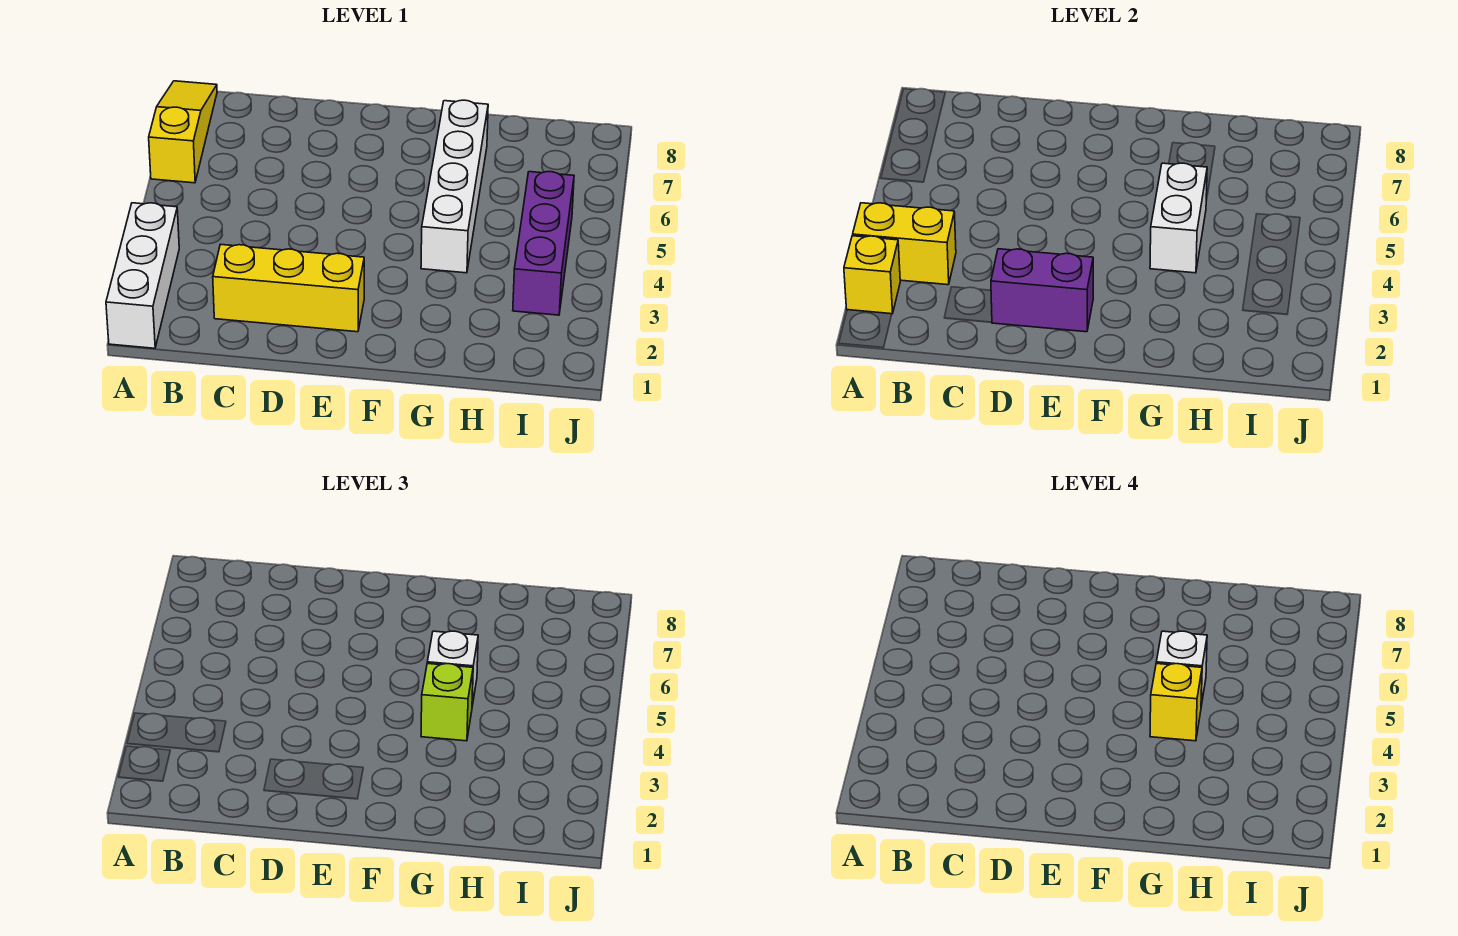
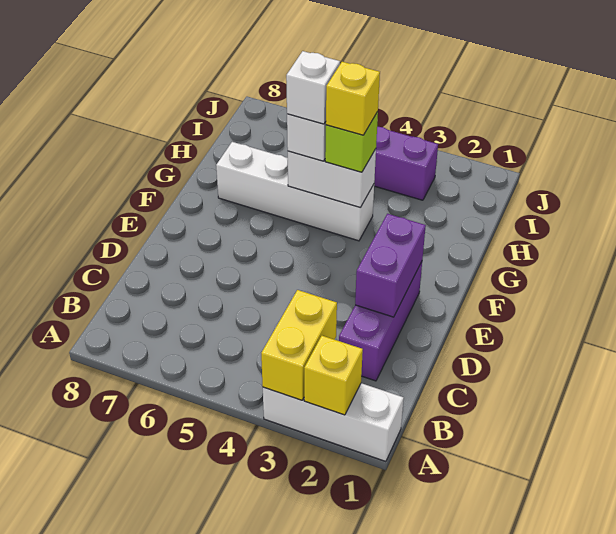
yellow slope A6:A8 level 1 top 6 -> none
yellow brick C2:E2 level 1 -> purple brick C2:E2 level 1

